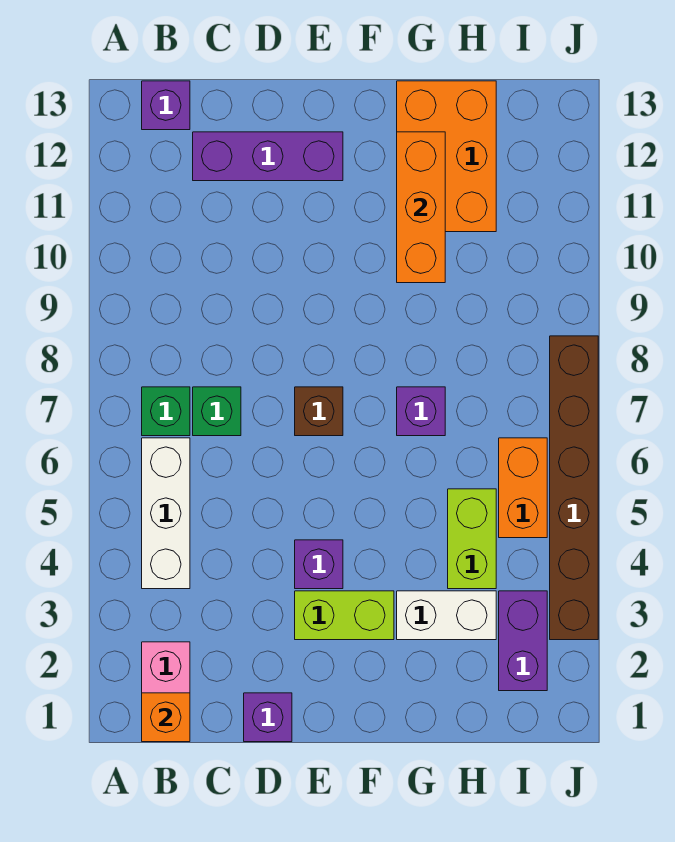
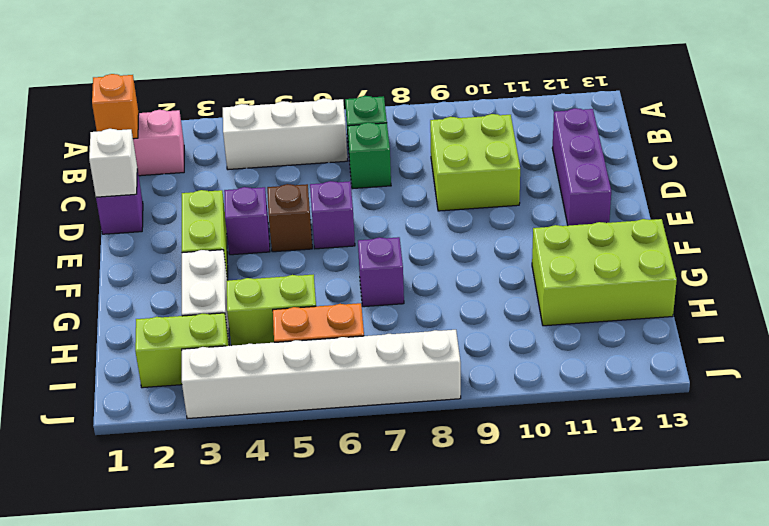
purple brick B13 level 1 -> purple brick E6 level 1
none -> lime brick C9:D10 level 1
none -> white brick D1 level 2
brown brick E7 level 1 -> brown brick E5 level 1
orange brick G10:G12 level 2 -> none
orange brick G11:H13 level 1 -> lime brick G11:H13 level 1
purple brick I2:I3 level 1 -> lime brick I2:I3 level 1
brown brick J3:J8 level 1 -> white brick J3:J8 level 1

